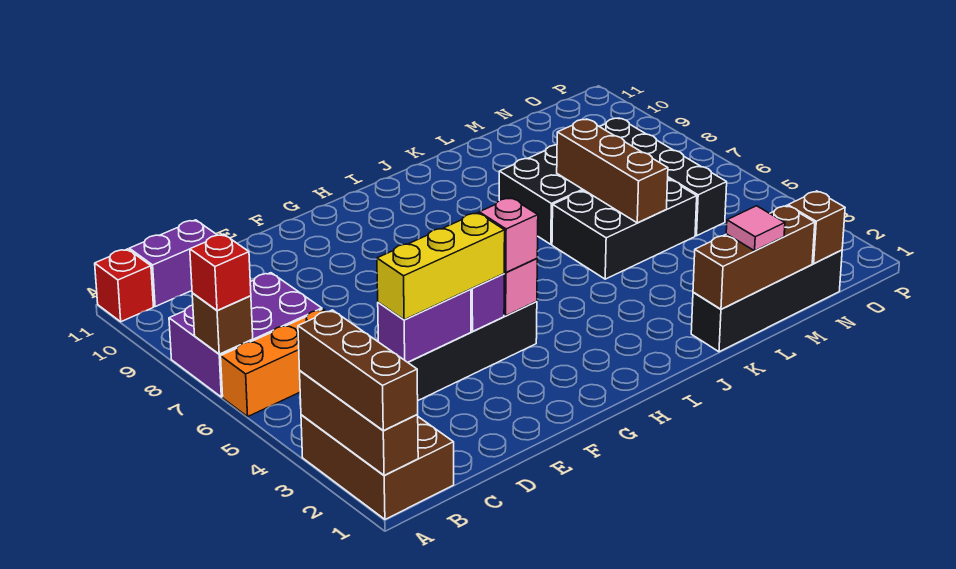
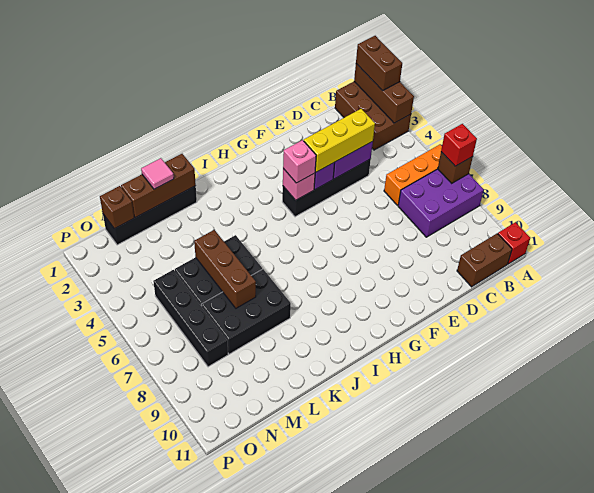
brown brick A1:A3 level 3 -> brown brick A1:A2 level 3
purple brick B11:C11 level 1 -> brown brick B11:C11 level 1

